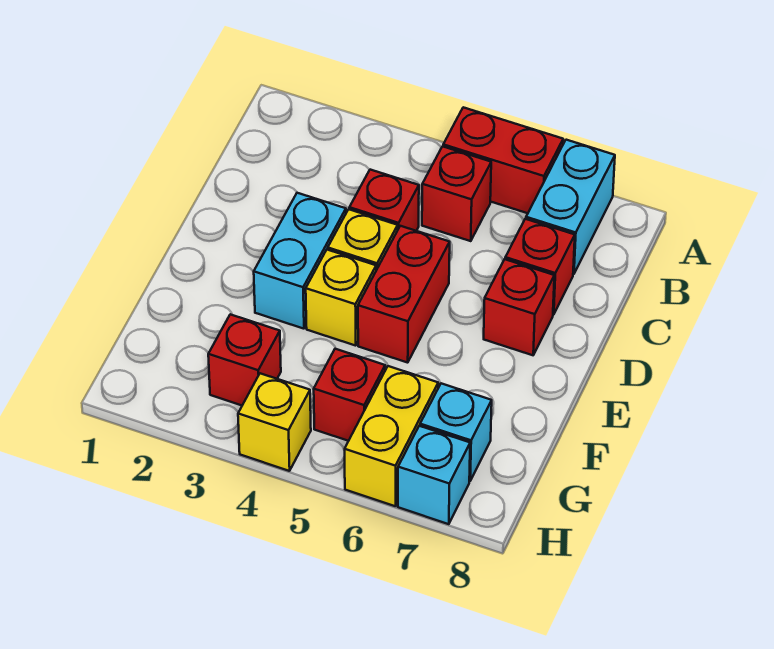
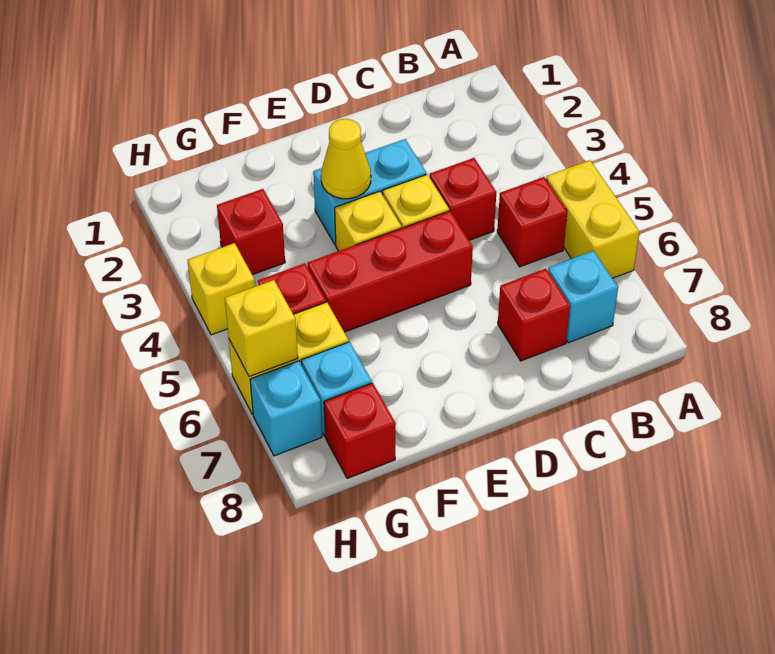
red brick A5:A6 level 1 -> yellow brick A5:A6 level 1
cyan brick A7:B7 level 1 -> cyan brick B7 level 1
red brick D5:E5 level 1 -> red brick D5:F5 level 1
red brick D7 level 1 -> red brick G8 level 1
none -> yellow cone E3 level 2
none -> yellow brick H6 level 2

